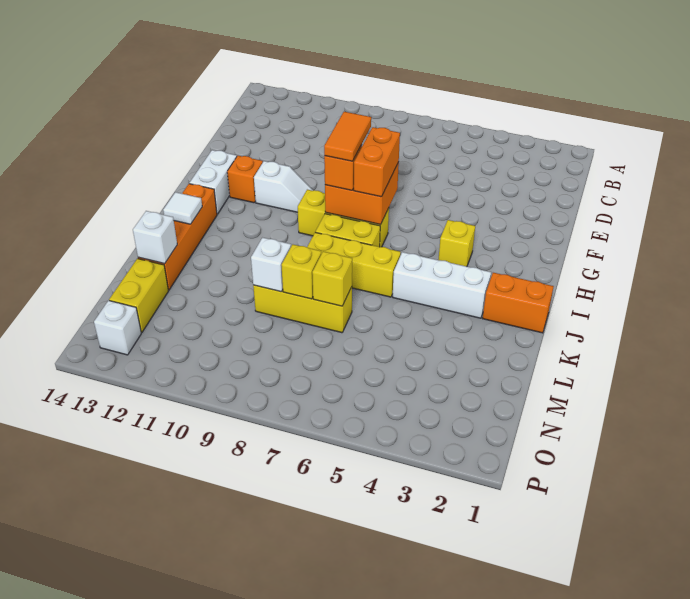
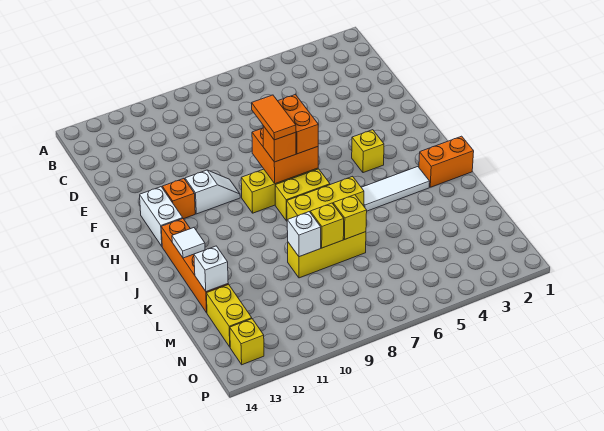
white brick J3:J5 level 1 -> white tile J3:J5 level 1
white brick O13 level 1 -> yellow brick O13 level 1

